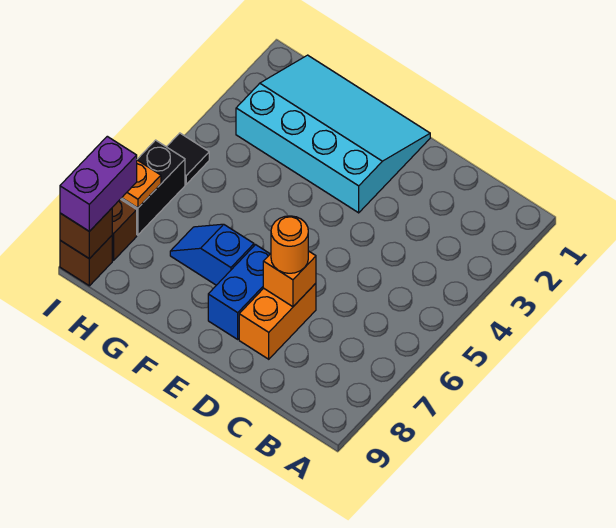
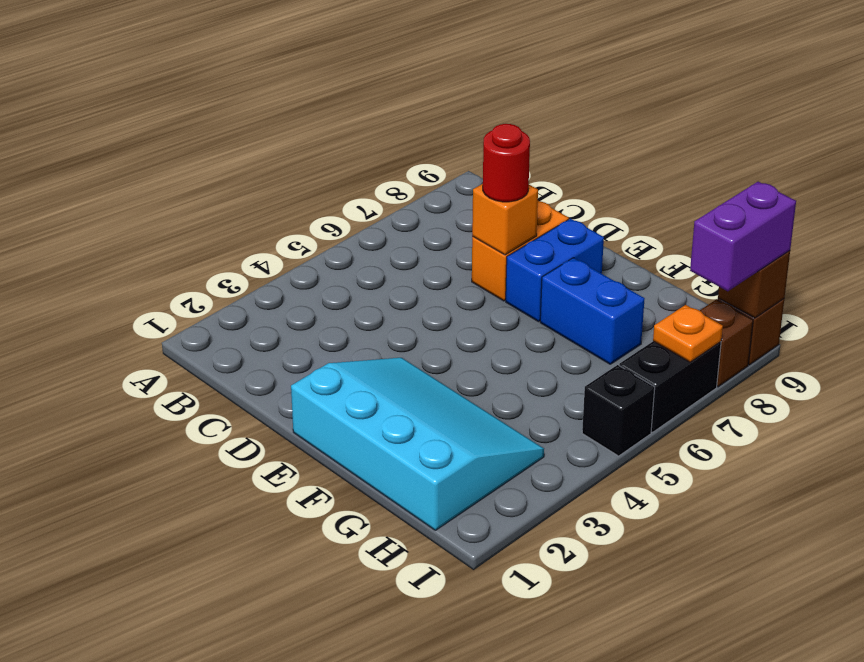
orange round brick D7 level 3 -> red round brick D7 level 3
cyan slope E1:H3 level 1 top 3 -> cyan slope E1:H3 level 1 top 1
blue slope F7:G7 level 1 top F -> blue brick F7:G7 level 1
black tile I5 level 1 -> black brick I5 level 1

